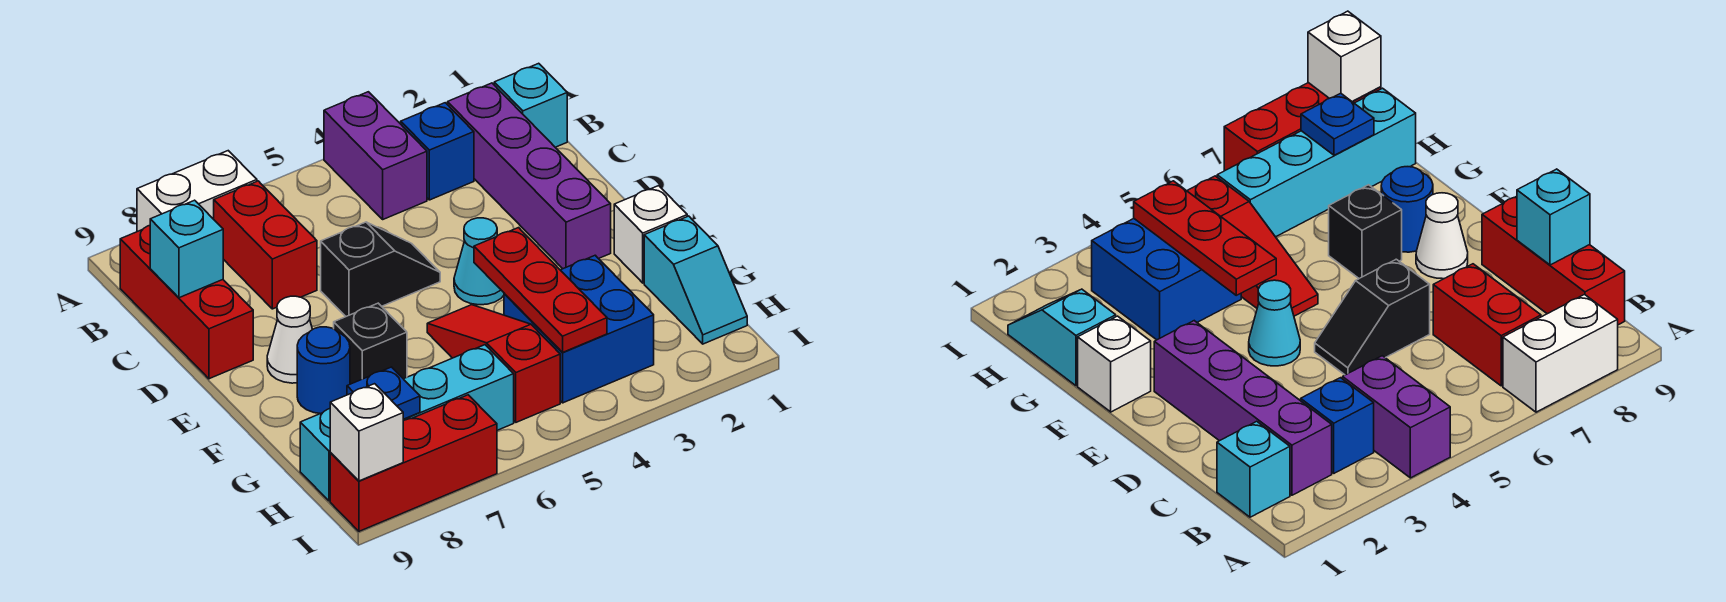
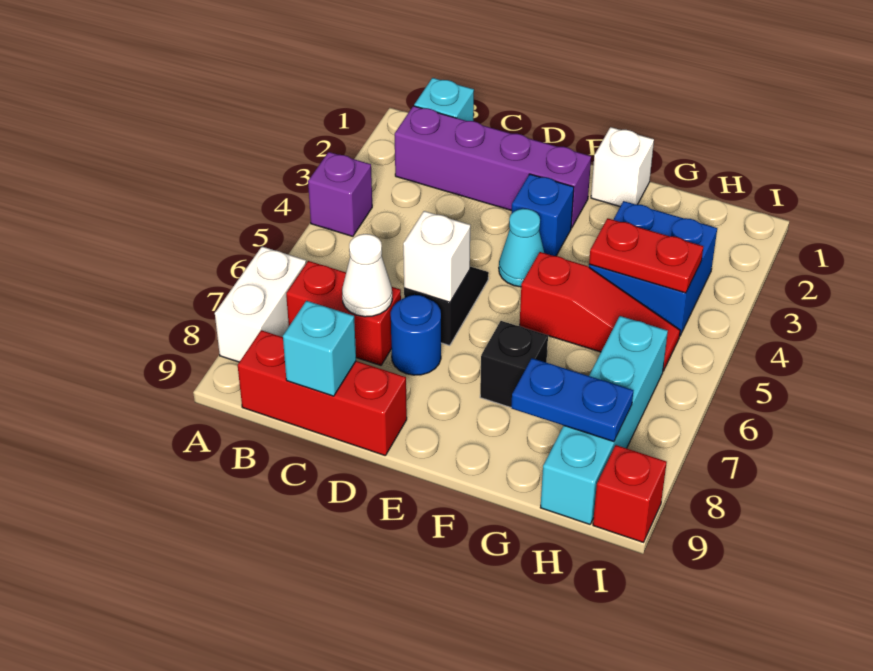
purple brick A4:B4 level 1 -> purple brick A4 level 1
blue brick B3 level 1 -> blue brick E3 level 1
white cone E8 level 1 -> white cone C7 level 2
red plate F4:H4 level 2 -> red plate G4:H4 level 2
red slope F5:H5 level 1 top H -> red slope F5:H5 level 1 top F
blue round brick F8 level 1 -> blue round brick D7 level 1
cyan slope G1:H1 level 1 top G -> none
blue plate H8 level 2 -> blue plate G8:H8 level 2
red brick I7:I9 level 1 -> red brick I9 level 1
white brick I9 level 2 -> white brick D6 level 2

